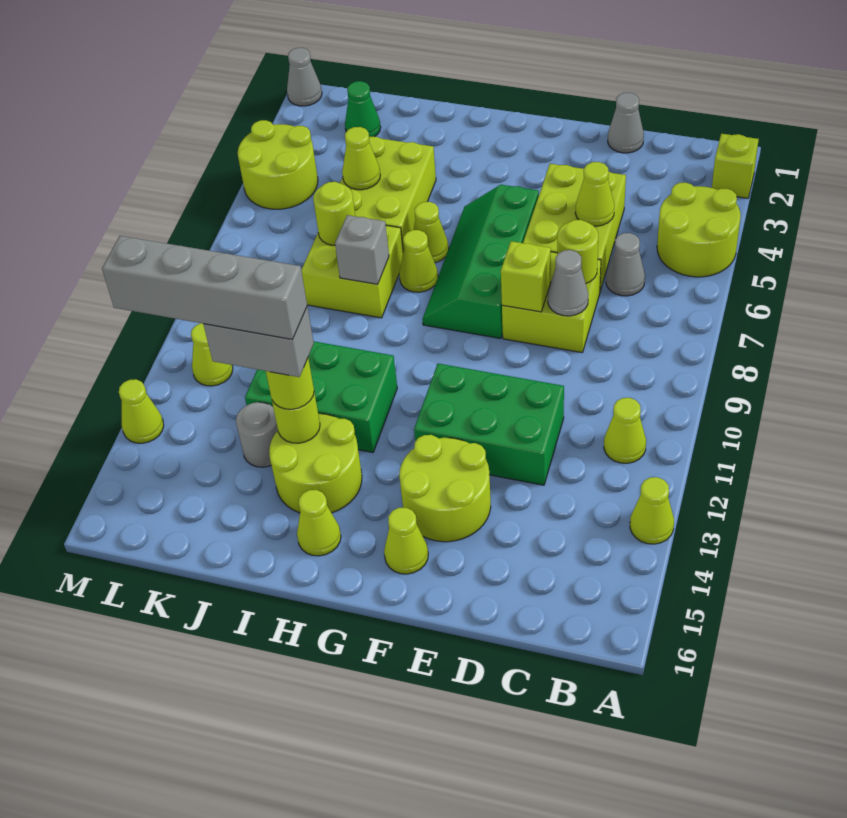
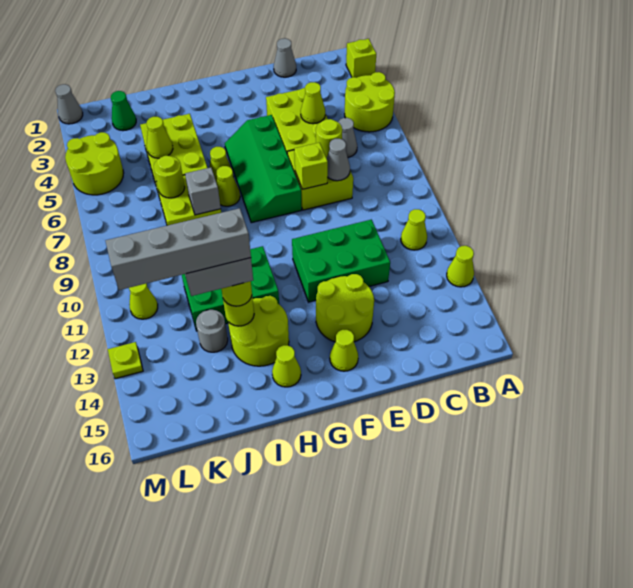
lime cone M13 level 1 -> lime plate M13 level 1

